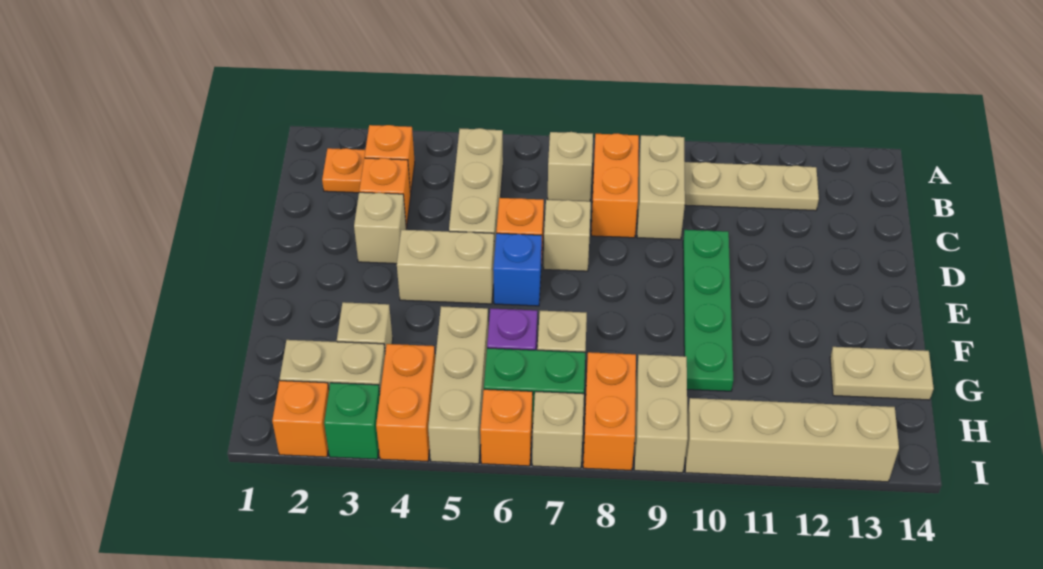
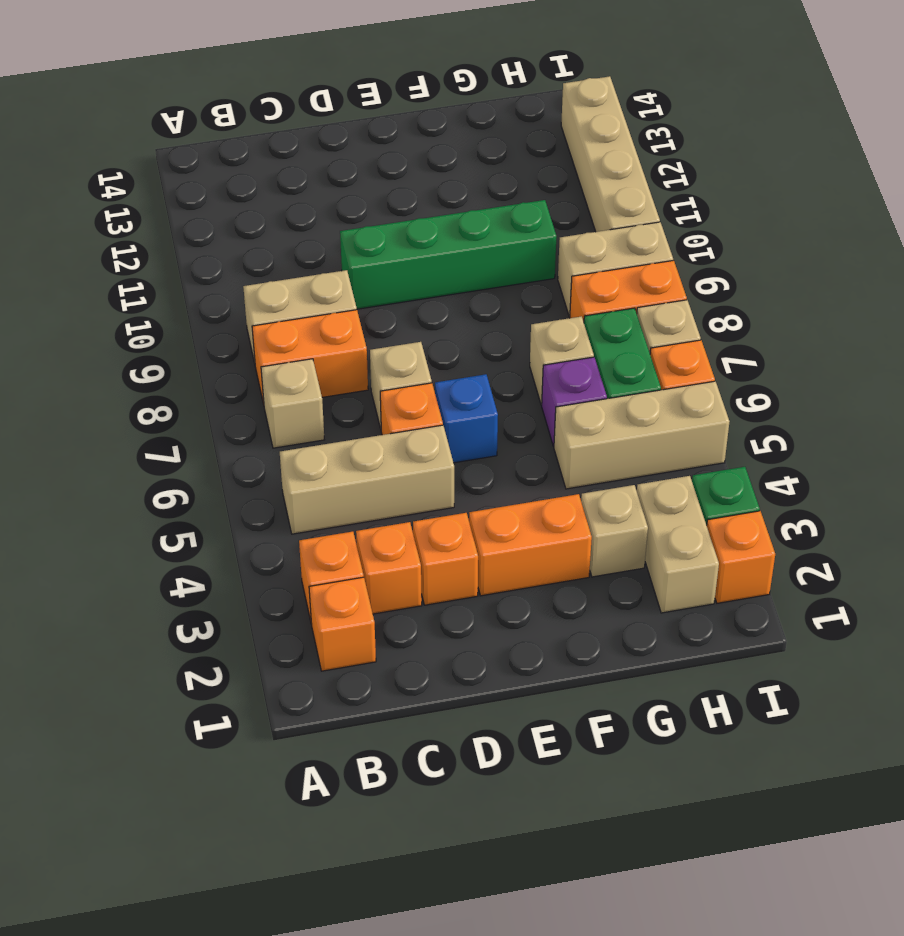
orange plate B2 level 1 -> orange brick B2 level 1
tan plate B10:B12 level 1 -> none
tan brick D3 level 1 -> orange brick D3 level 1
green plate D10:G10 level 1 -> green brick D10:G10 level 1
tan brick E4:E5 level 1 -> none
tan plate G13:G14 level 1 -> none
orange brick H4:I4 level 1 -> orange brick E3:F3 level 1

